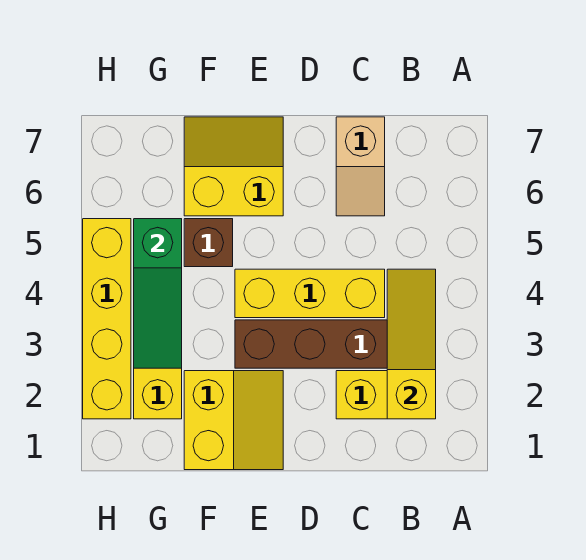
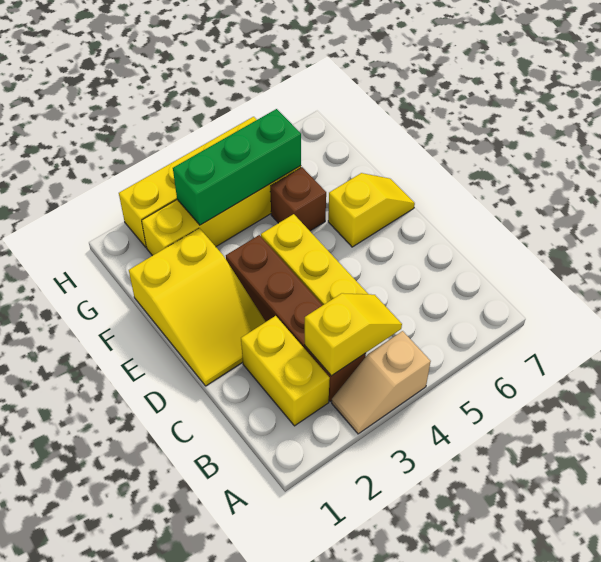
yellow slope B2:B4 level 2 top 2 -> yellow slope B3:B4 level 2 top 3
tan slope C6:C7 level 1 top 7 -> tan slope A3:A4 level 1 top 4
yellow slope E1:F2 level 1 top F -> yellow slope D1:F2 level 1 top F
yellow slope E6:F7 level 1 top 6 -> yellow slope E6:E7 level 1 top 6
green slope G3:G5 level 2 top 5 -> green brick G3:G5 level 2

